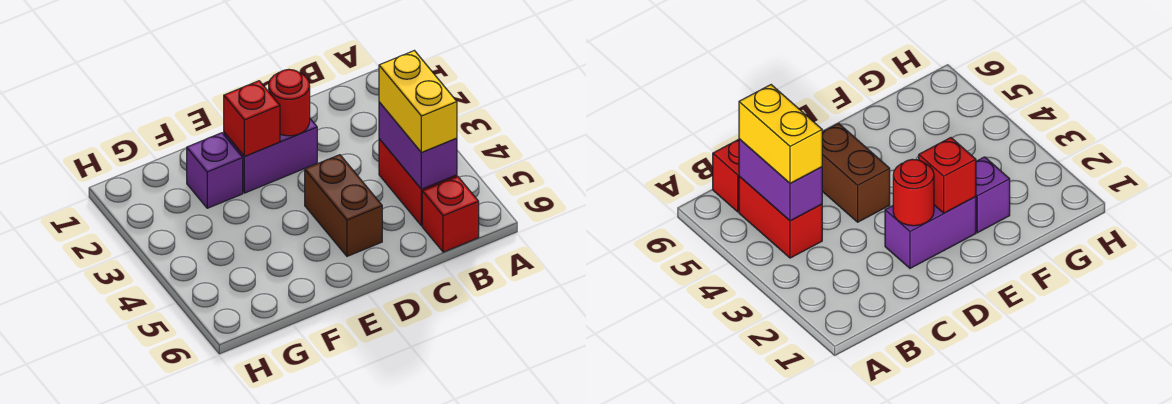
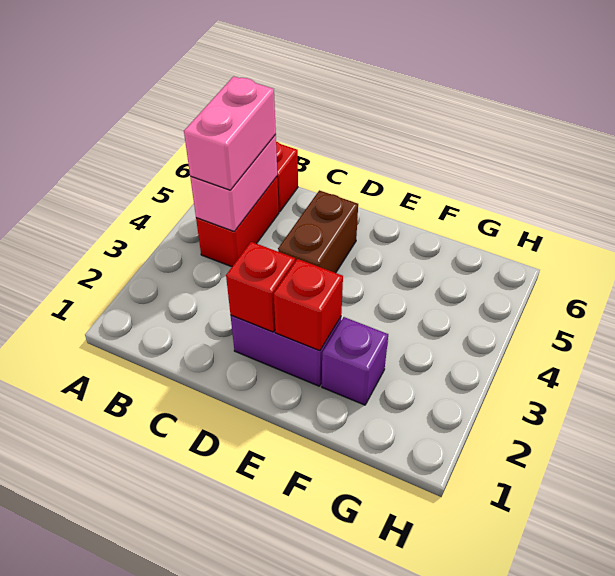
purple brick B4:B5 level 2 -> pink brick B4:B5 level 2
yellow brick B4:B5 level 3 -> pink brick B4:B5 level 3
red round brick D2 level 2 -> red brick D2 level 2

